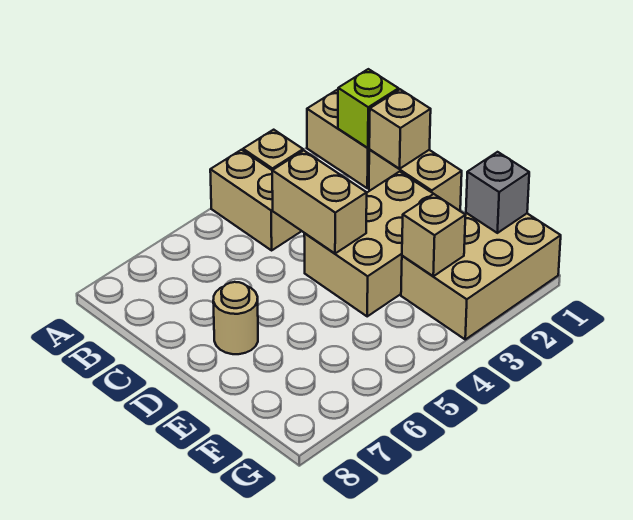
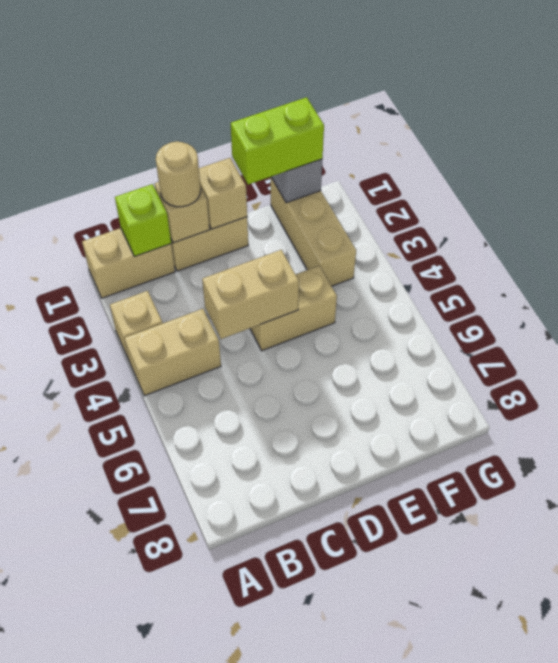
tan brick D2:E4 level 1 -> tan brick D4:E4 level 1
tan round brick D7 level 1 -> tan round brick C1 level 3
none -> lime brick E1:F1 level 3
tan brick F1:G3 level 1 -> tan brick F1:F3 level 1
tan brick F3 level 2 -> tan brick D1 level 2

